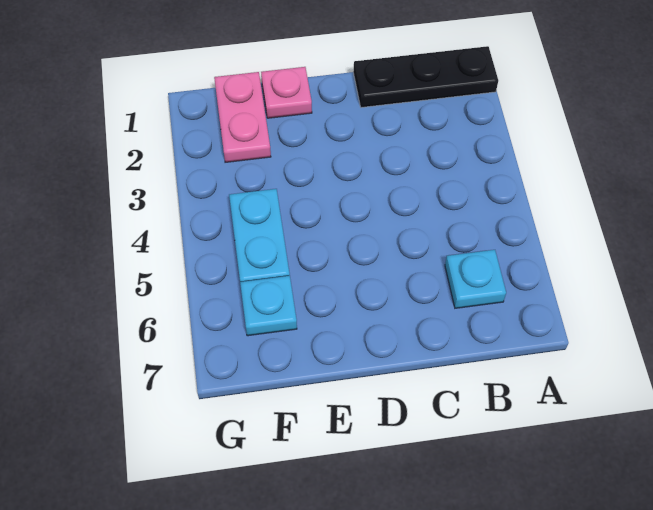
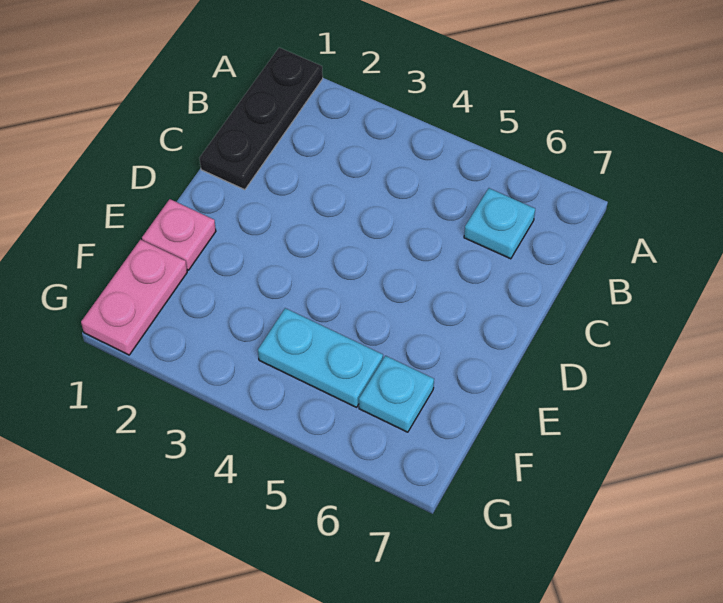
pink plate F1:F2 level 1 -> pink plate F1:G1 level 1

